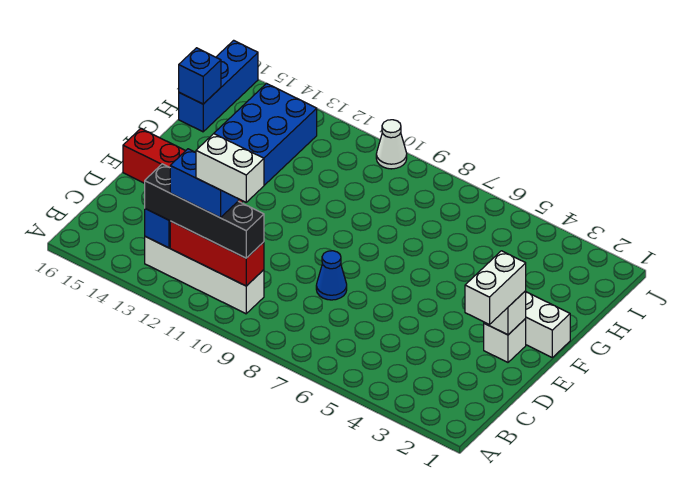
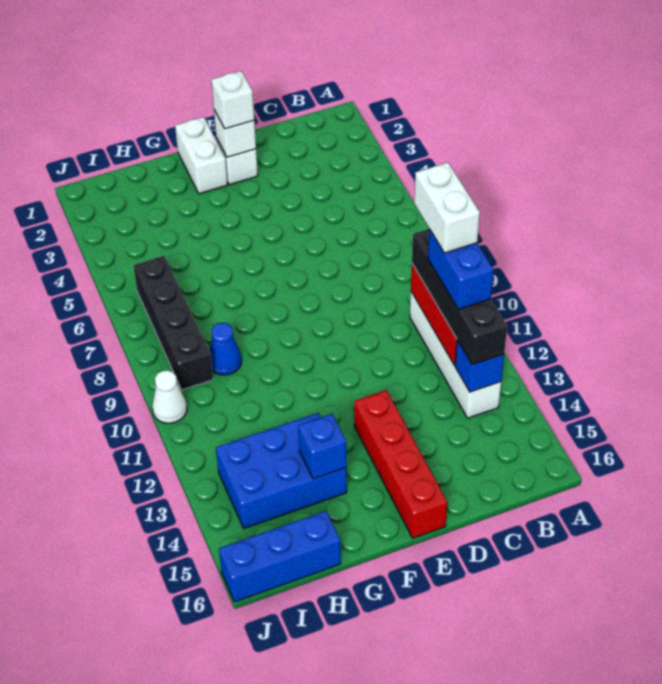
white brick D2:E2 level 3 -> white brick E2 level 3
blue cone D8 level 1 -> blue cone H9 level 1
blue brick H16 level 2 -> blue brick G14 level 2
none -> black brick I6:I9 level 1

